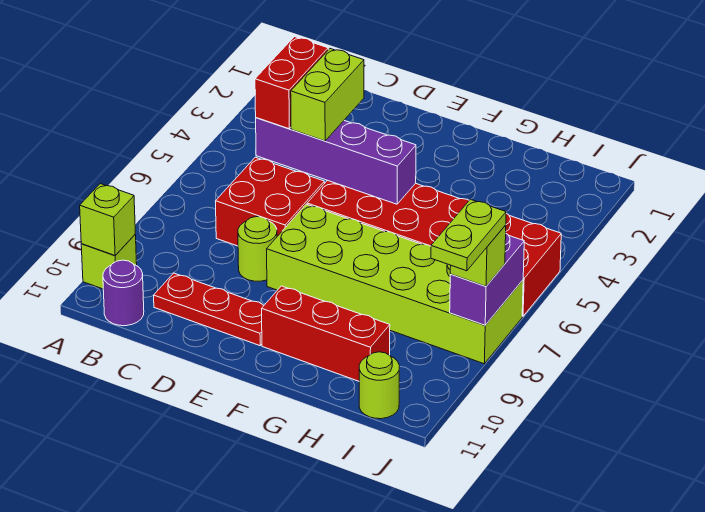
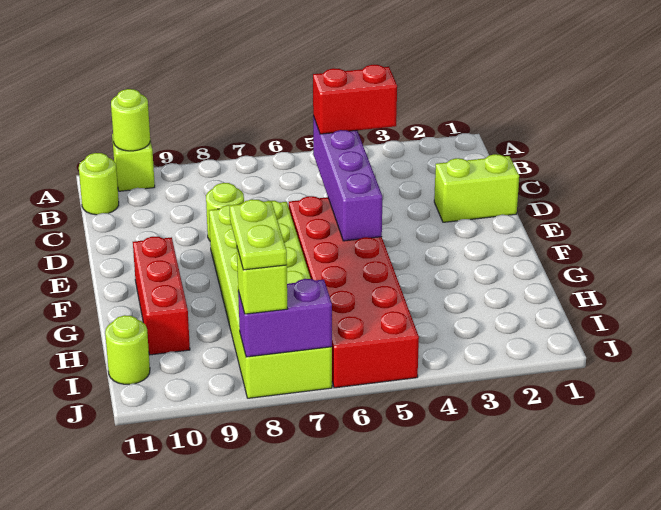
lime brick A10 level 2 -> lime round brick A10 level 2
purple round brick B11 level 1 -> lime round brick B11 level 1
red brick C6:D7 level 1 -> none
red plate C10:E10 level 1 -> none
lime brick D4:D5 level 3 -> lime brick D1:D2 level 1
lime plate J8:J9 level 4 -> lime plate I8:J8 level 4

